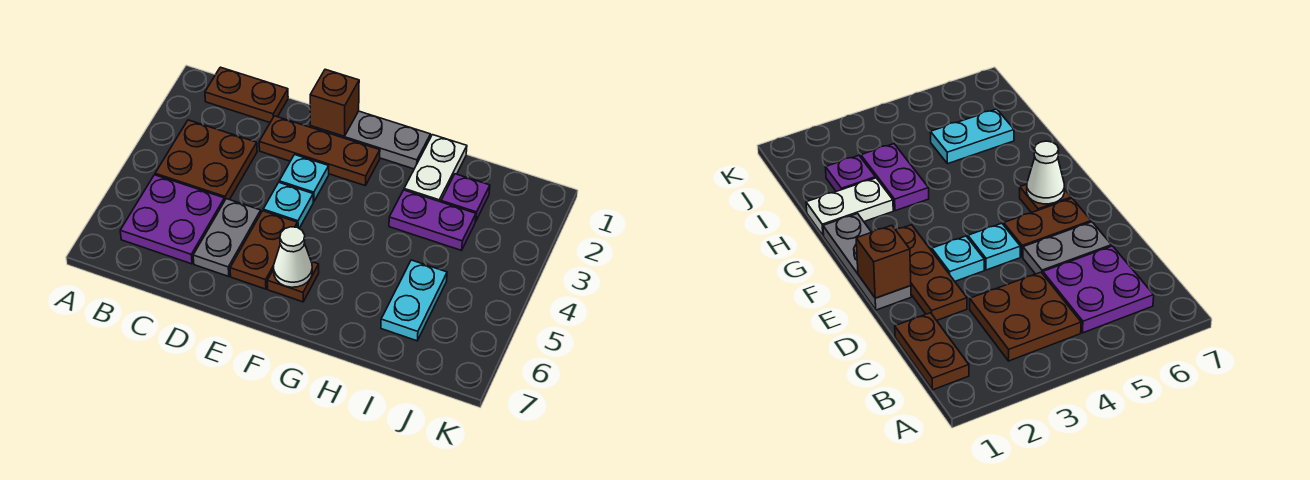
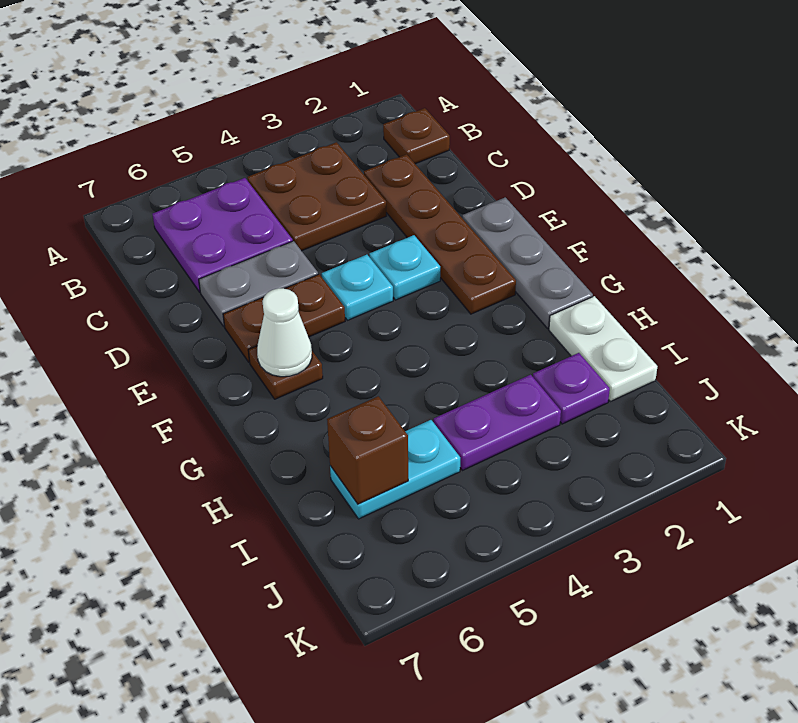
brown plate B1:C1 level 1 -> brown plate B1 level 1
brown plate D2:F2 level 1 -> brown plate C2:F2 level 1
brown brick E1 level 2 -> brown brick I6 level 2
white plate H1:H2 level 1 -> white plate H1:I1 level 1
purple plate H3:I3 level 1 -> purple plate I3:I4 level 1

